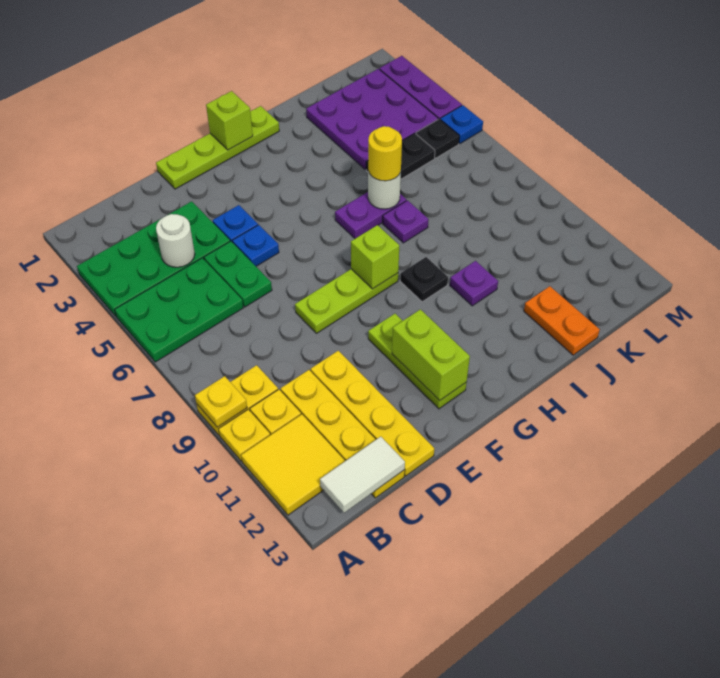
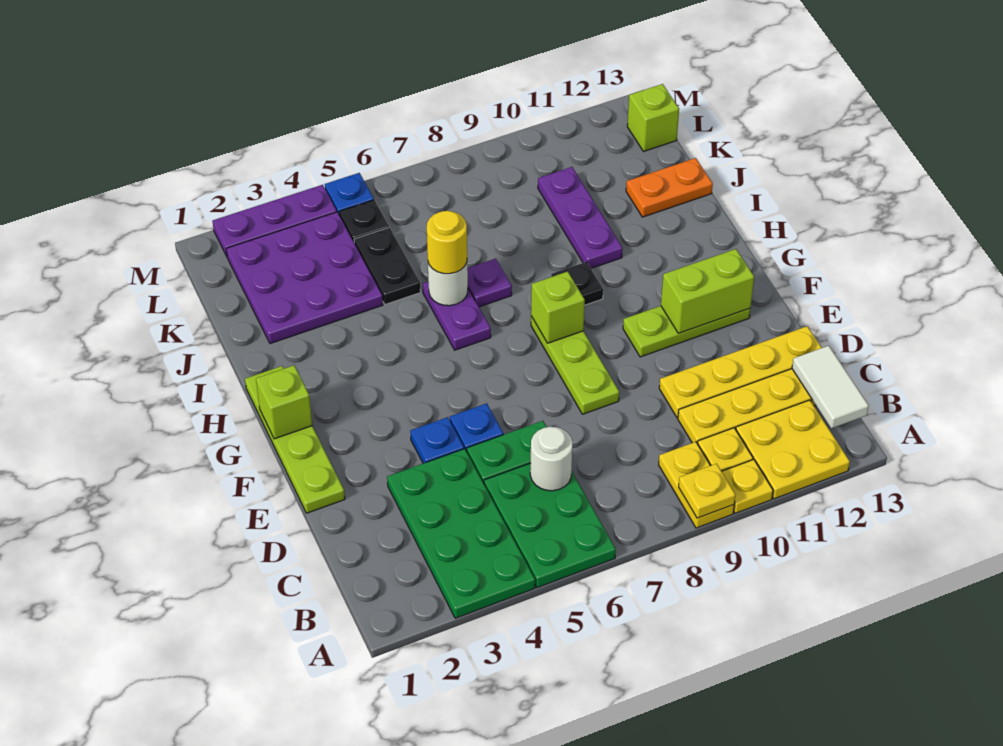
yellow tile A11:B12 level 1 -> yellow plate A11:B12 level 1
white round brick C4 level 2 -> white round brick C6 level 2
purple plate I10 level 1 -> purple plate I10:K10 level 1
none -> lime brick L13 level 1

